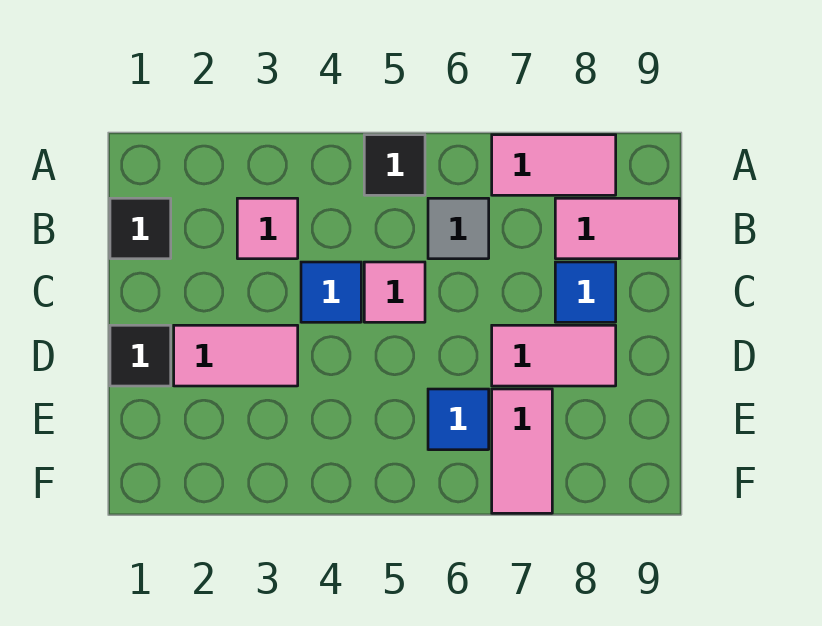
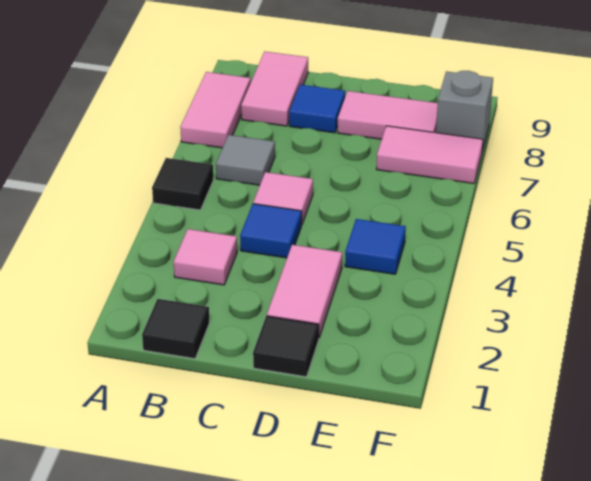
pink tile D7:D8 level 1 -> pink tile D8:E8 level 1
blue tile E6 level 1 -> blue tile E4 level 1
none -> grey brick F8 level 1

